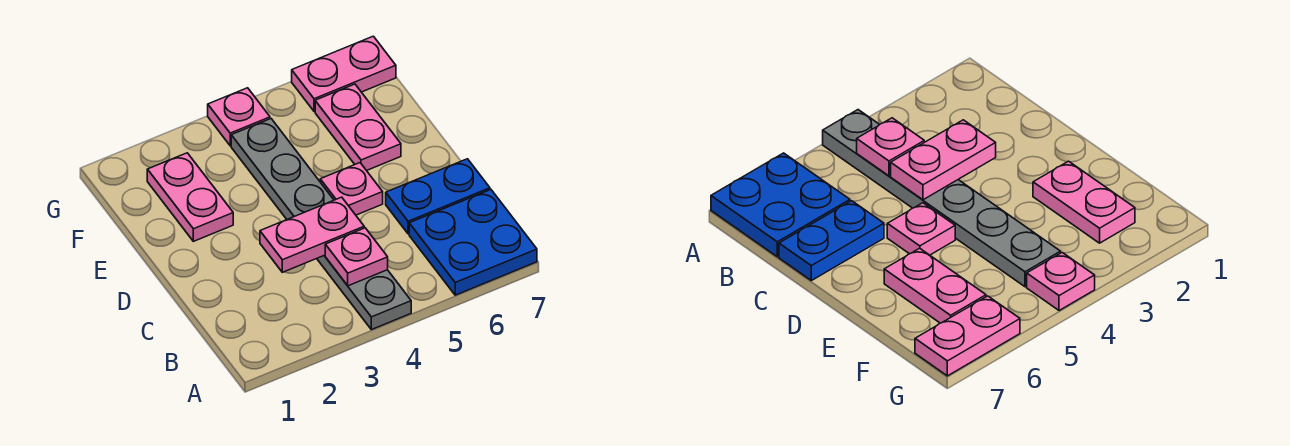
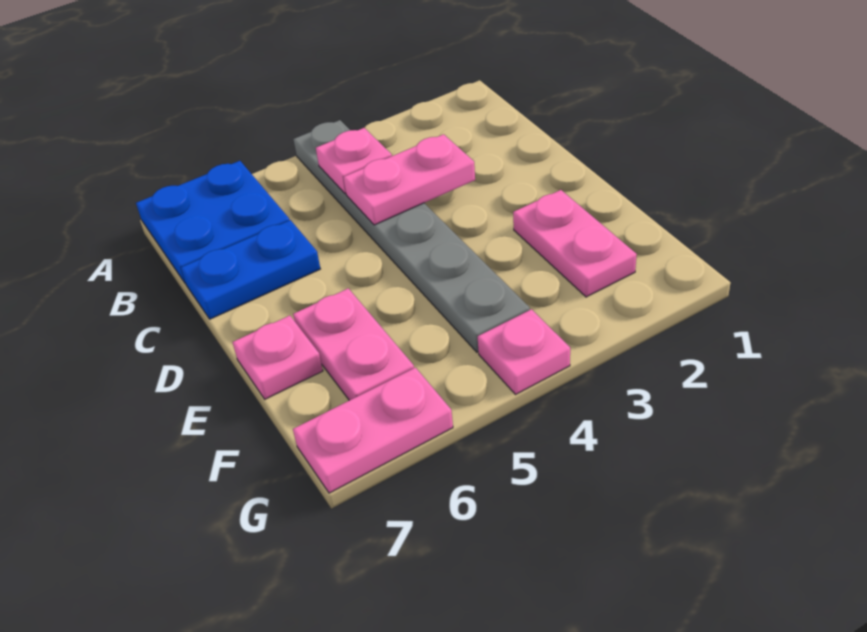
pink plate D5 level 1 -> pink plate E7 level 1

